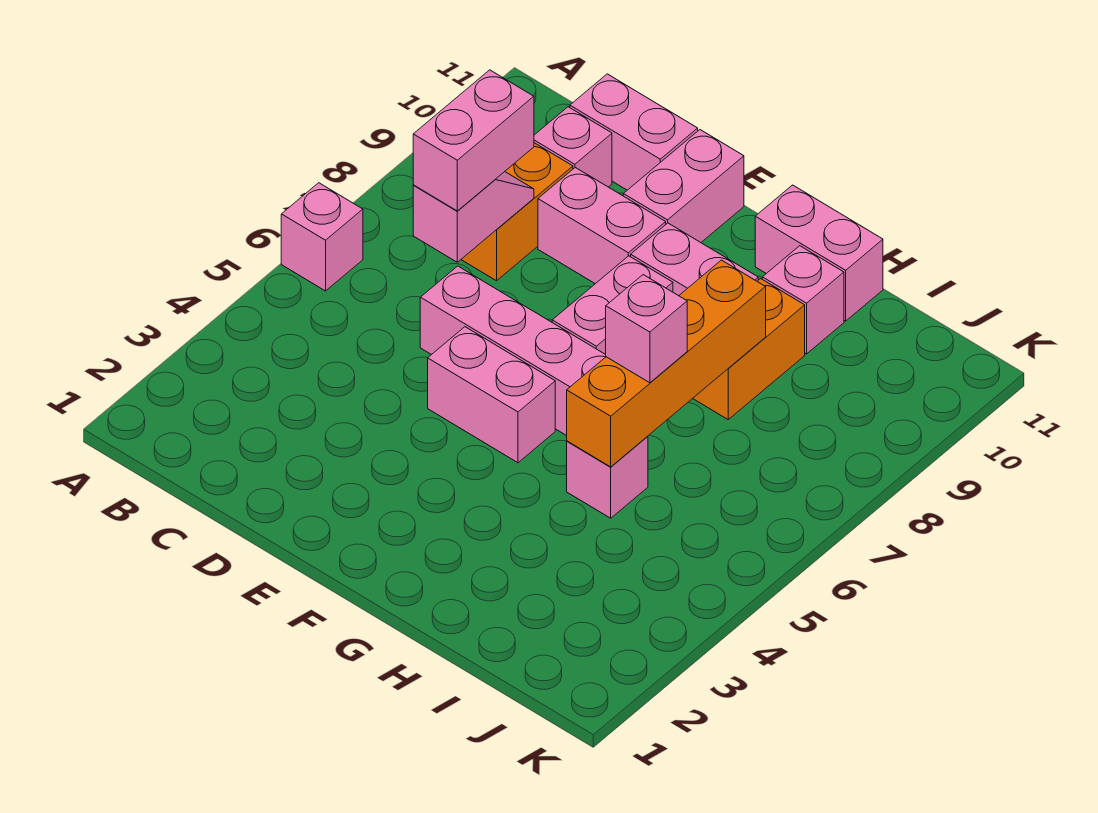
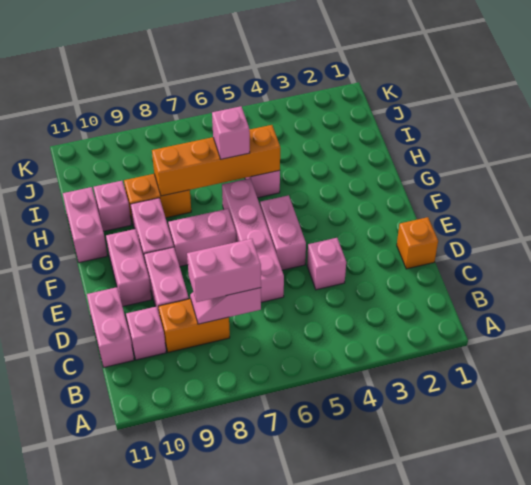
pink brick A6 level 1 -> pink brick D4 level 1
none -> orange brick D1 level 1
pink brick E10:E11 level 1 -> pink brick E10:F10 level 1

